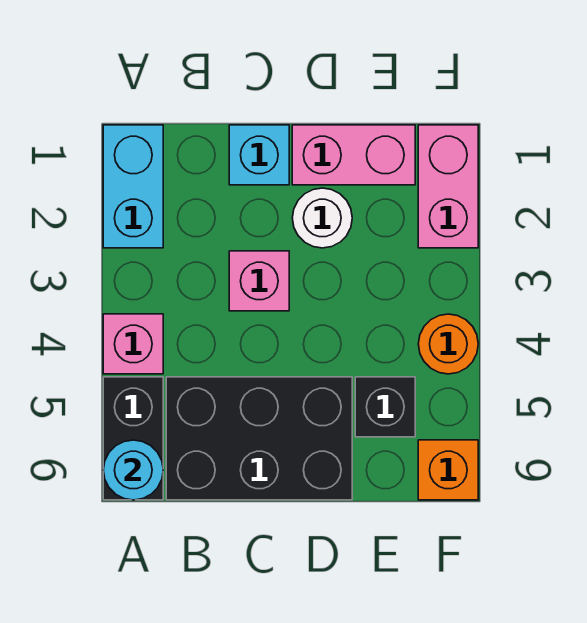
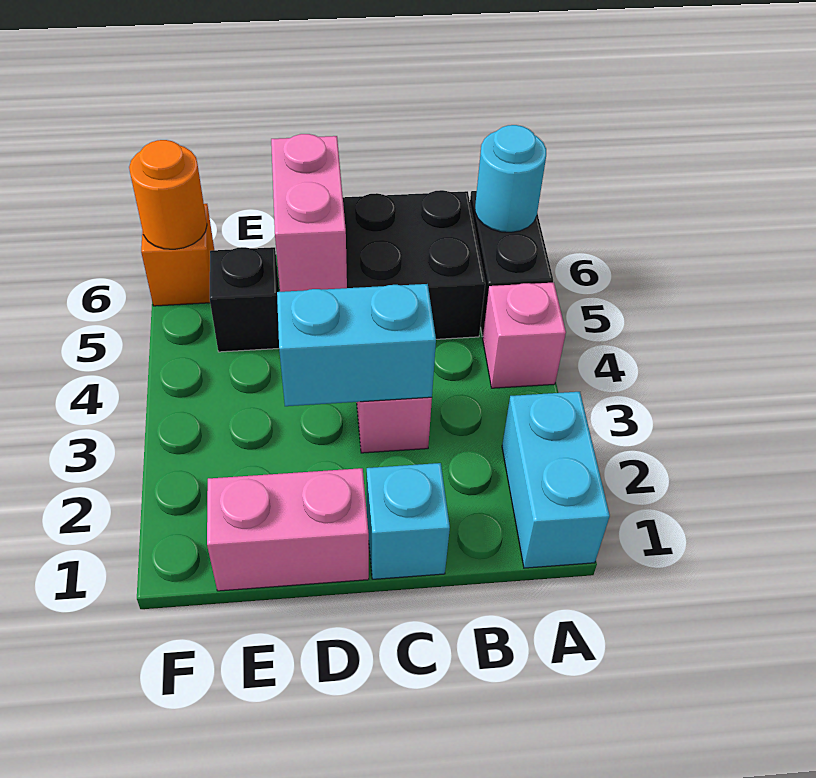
none -> cyan brick C3:D3 level 2
white round brick D2 level 1 -> none
pink brick F1:F2 level 1 -> pink brick D5:D6 level 2
orange round brick F4 level 1 -> orange round brick F6 level 2

